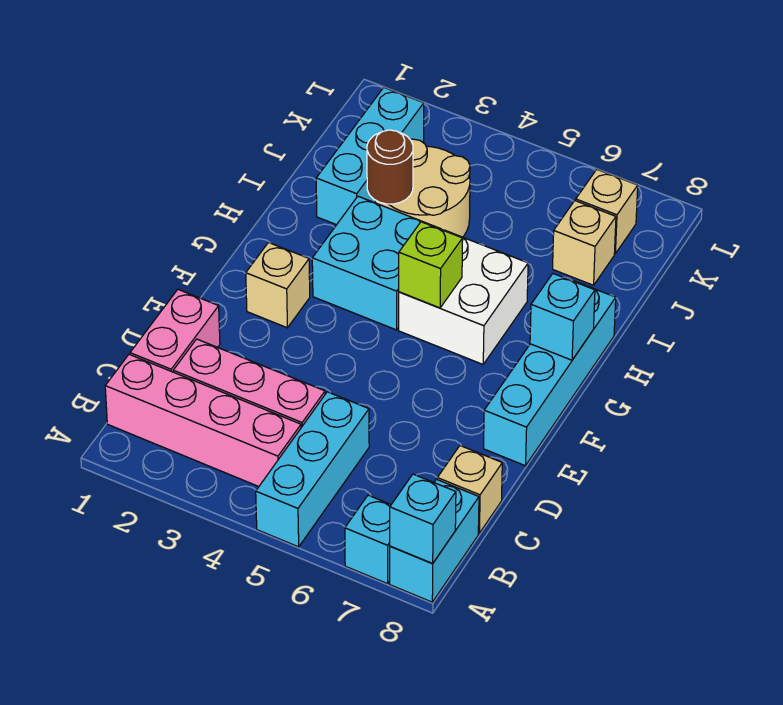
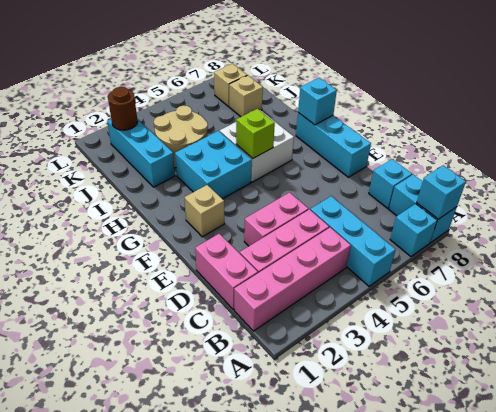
tan brick C8 level 1 -> cyan brick C8 level 1
none -> pink brick D3:D4 level 1
cyan brick E8:H8 level 1 -> cyan brick E8:G8 level 1
brown round brick I3 level 2 -> brown round brick K2 level 2

